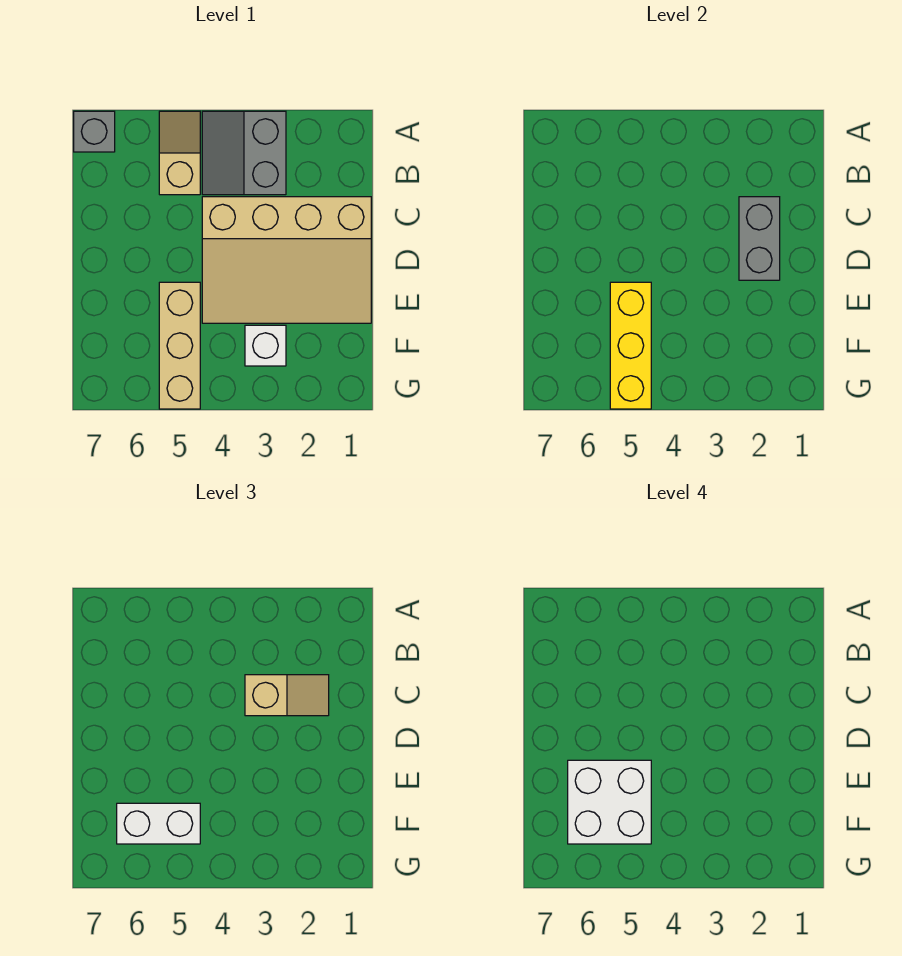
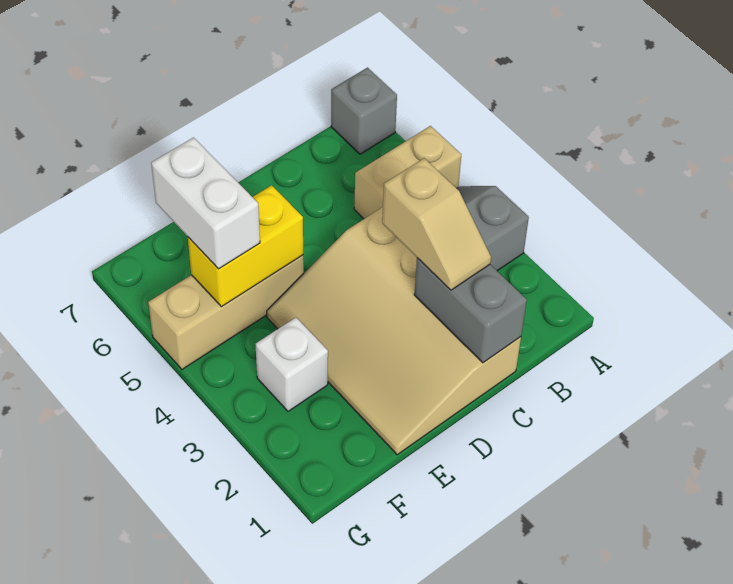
tan slope A5:B5 level 1 top B -> tan brick A5:B5 level 1
grey brick C2:D2 level 2 -> grey brick C1:C2 level 2
yellow brick E5:G5 level 2 -> yellow brick E5:F5 level 2
white brick E5:F6 level 4 -> none

